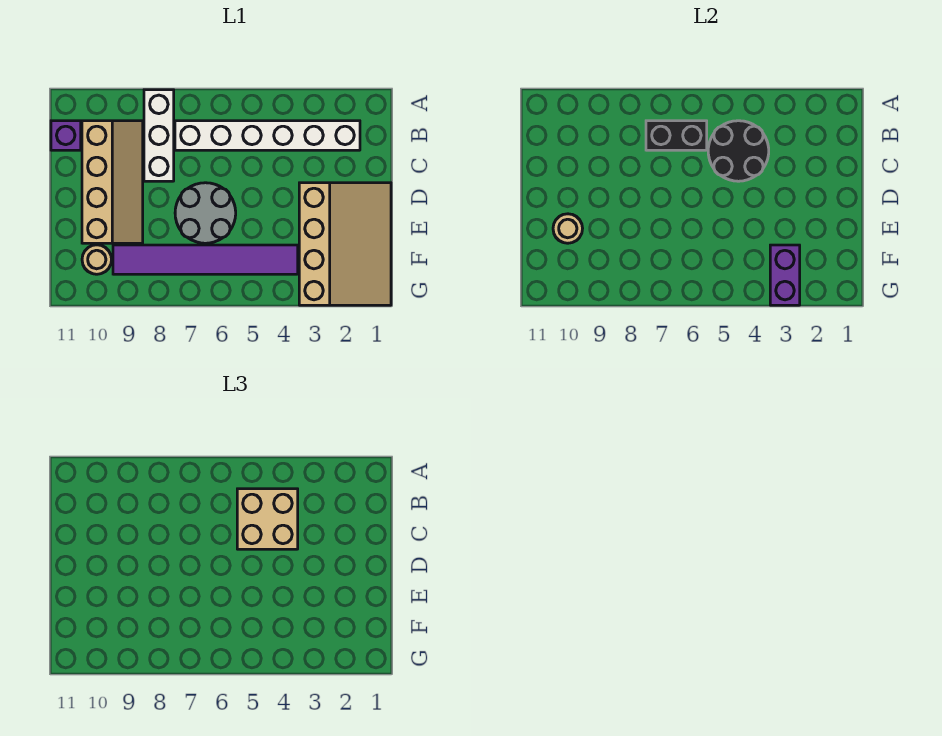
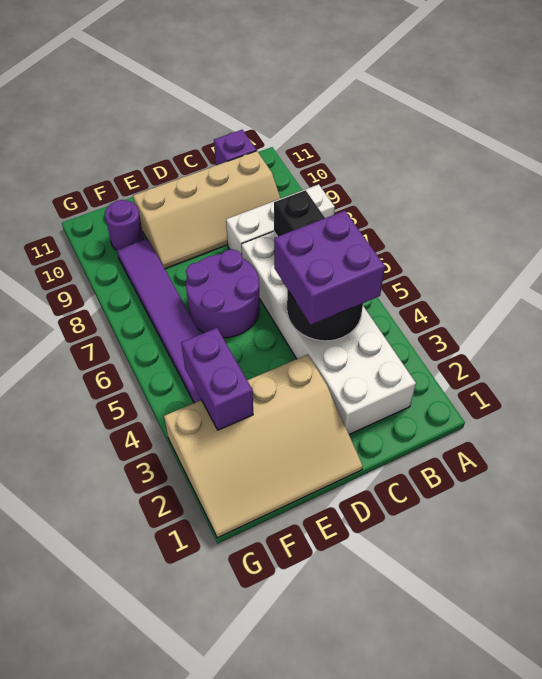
white brick B2:B7 level 1 -> white brick B2:C7 level 1
tan brick B4:C5 level 3 -> purple brick B4:C5 level 3
grey round brick D6:E7 level 1 -> purple round brick D6:E7 level 1
tan round brick E10 level 2 -> none
purple brick F3:G3 level 2 -> purple brick F3:F4 level 2
tan round brick F10 level 1 -> purple round brick F10 level 1

